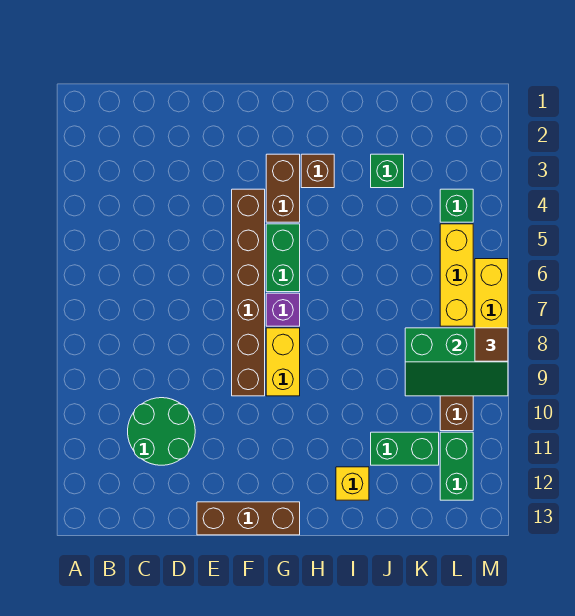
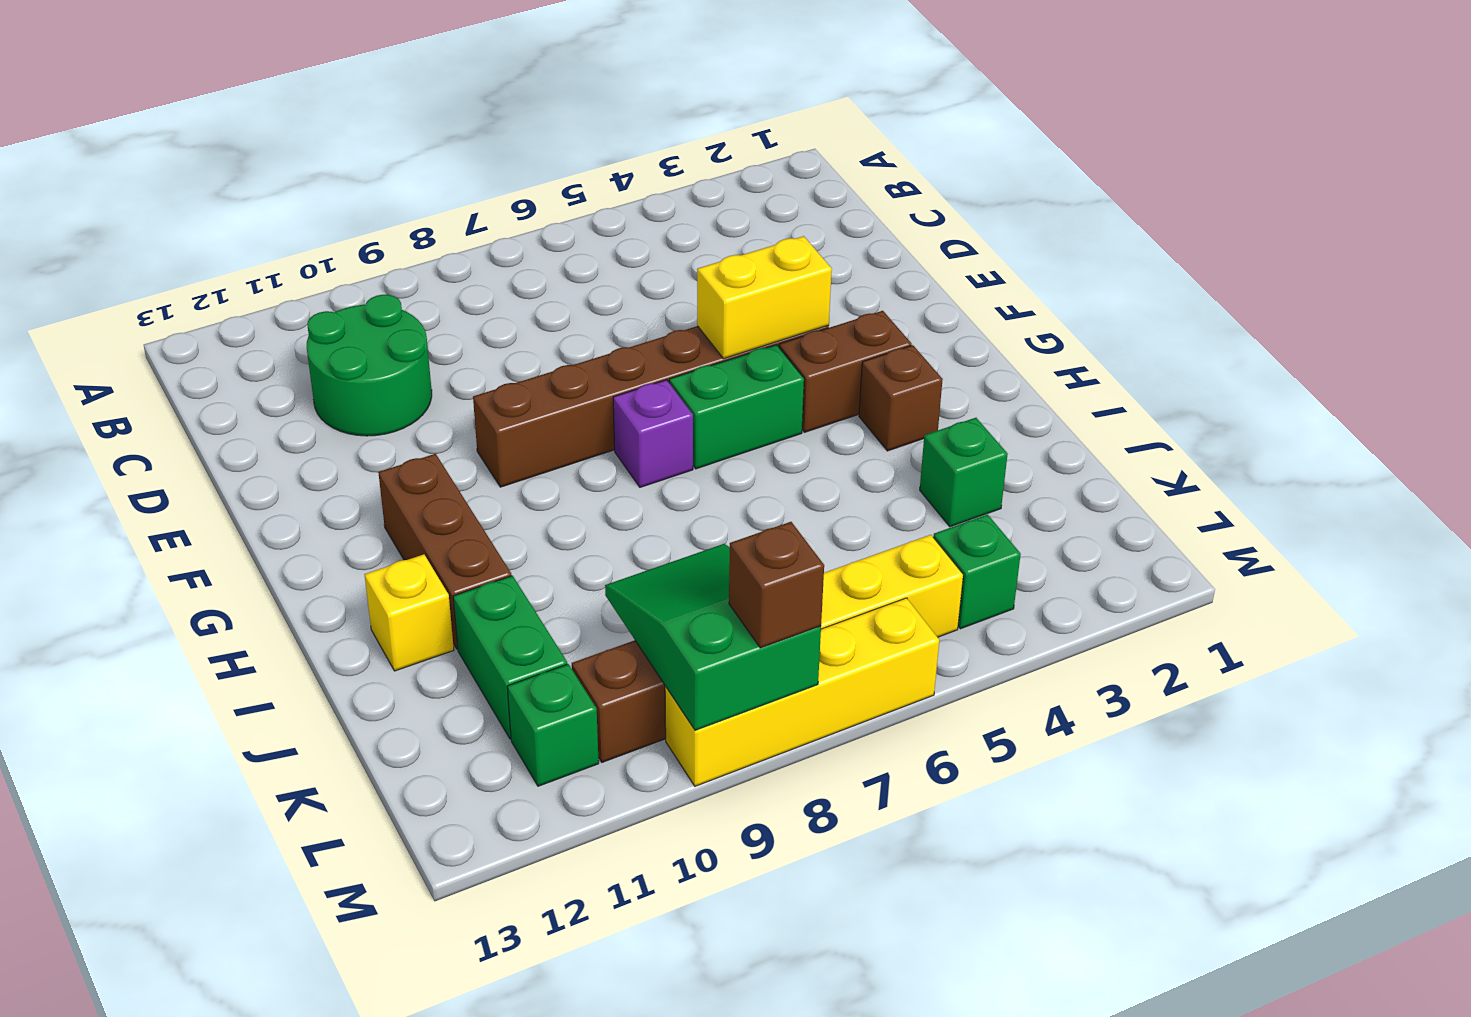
brown brick E13:G13 level 1 -> brown brick G11:I11 level 1
yellow brick G8:G9 level 1 -> yellow brick F4:F5 level 2
green slope K8:M9 level 2 top 8 -> green slope K8:M9 level 2 top M
green brick L11:L12 level 1 -> green brick L11 level 1
brown tile M8 level 3 -> brown brick M8 level 3

